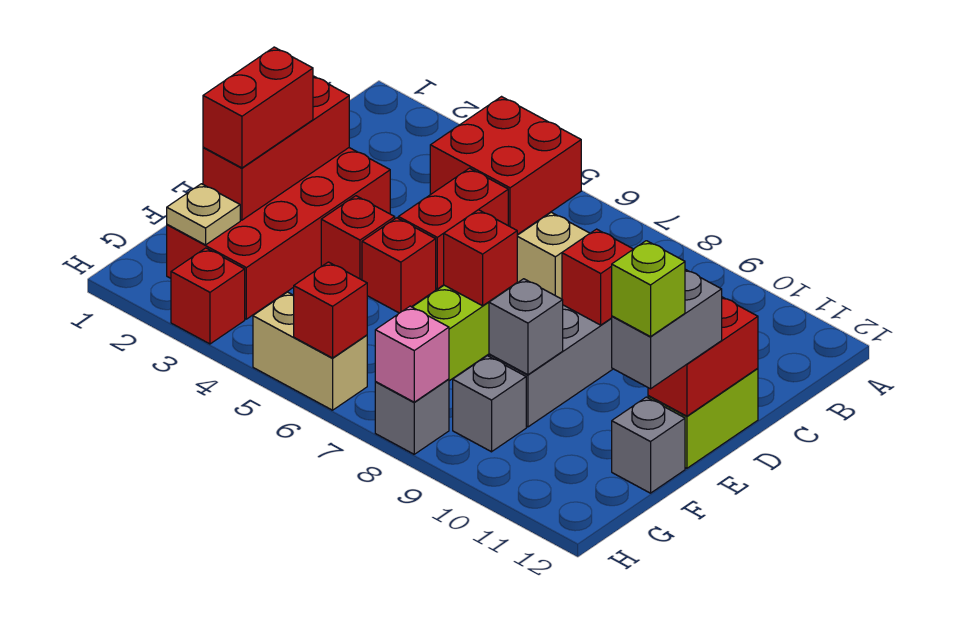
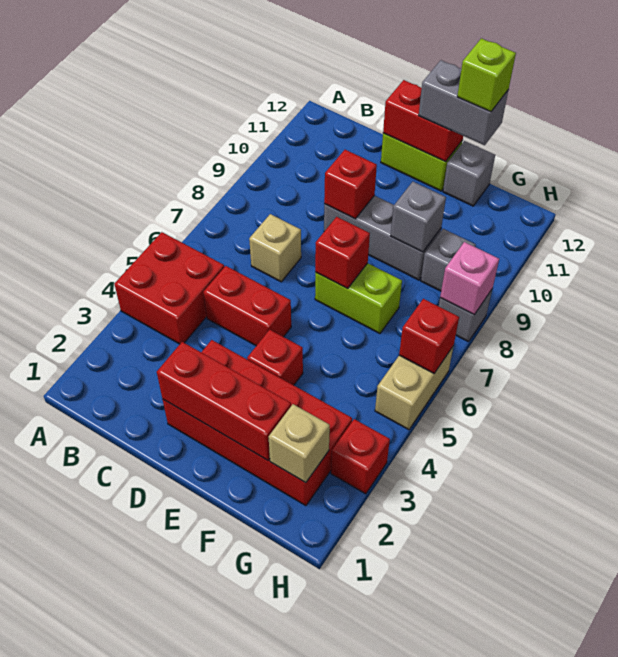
red brick E2:F2 level 3 -> none
red brick E5 level 1 -> none
tan plate G2 level 2 -> tan brick G2 level 2

